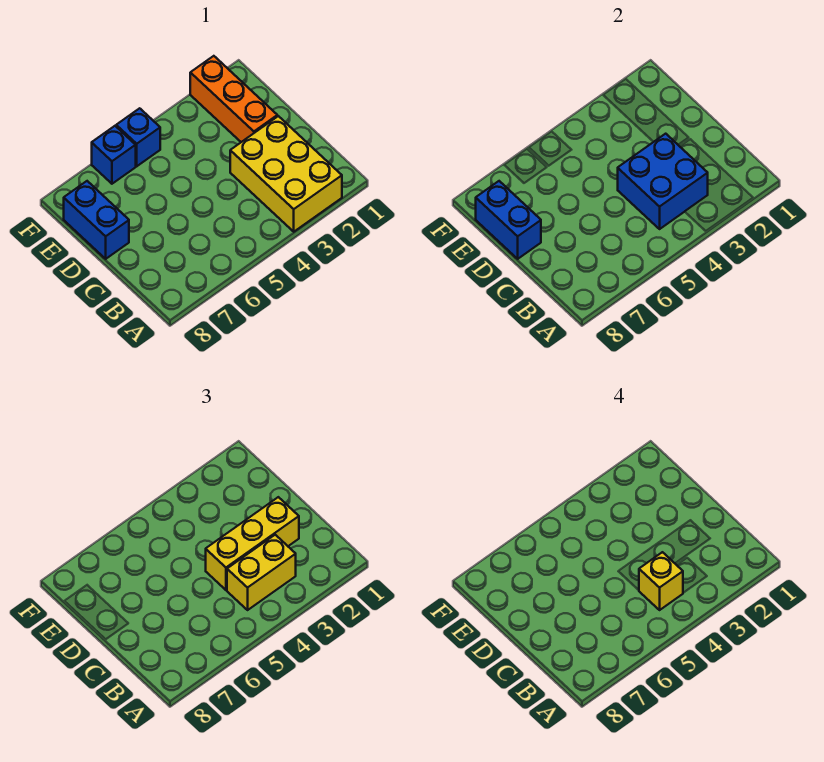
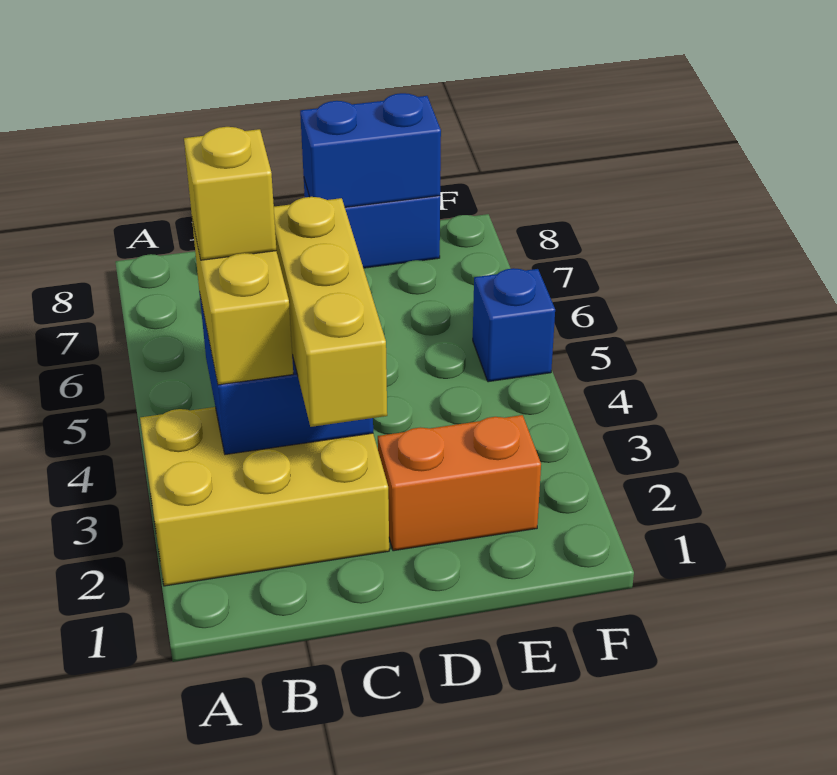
orange brick D2:F2 level 1 -> orange brick D2:E2 level 1
blue brick F6 level 1 -> none

